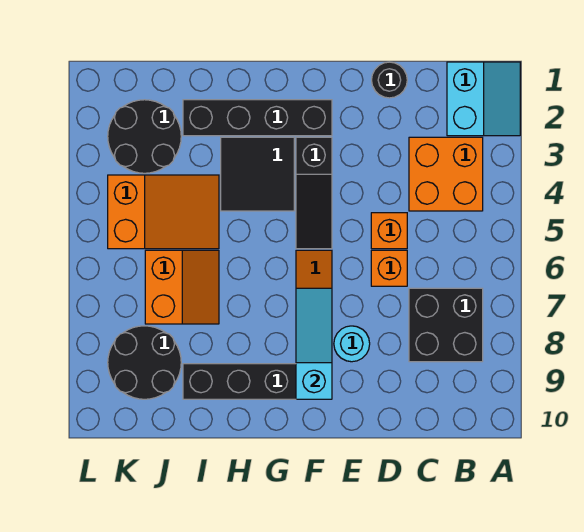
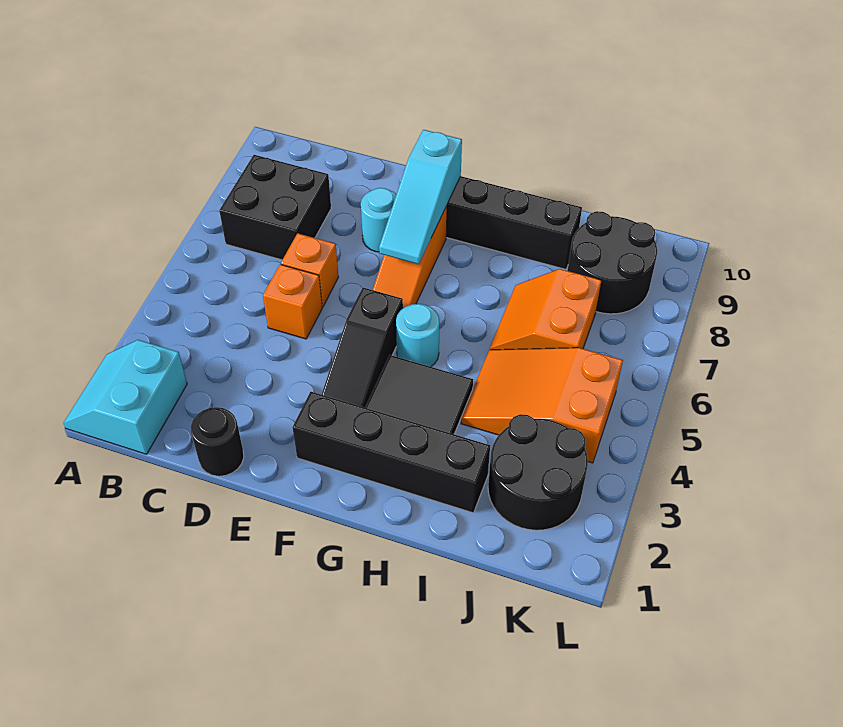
orange brick B3:C4 level 1 -> none
black slope F3:F5 level 1 top 3 -> black slope F3:F5 level 1 top 5
none -> cyan round brick G5 level 1

